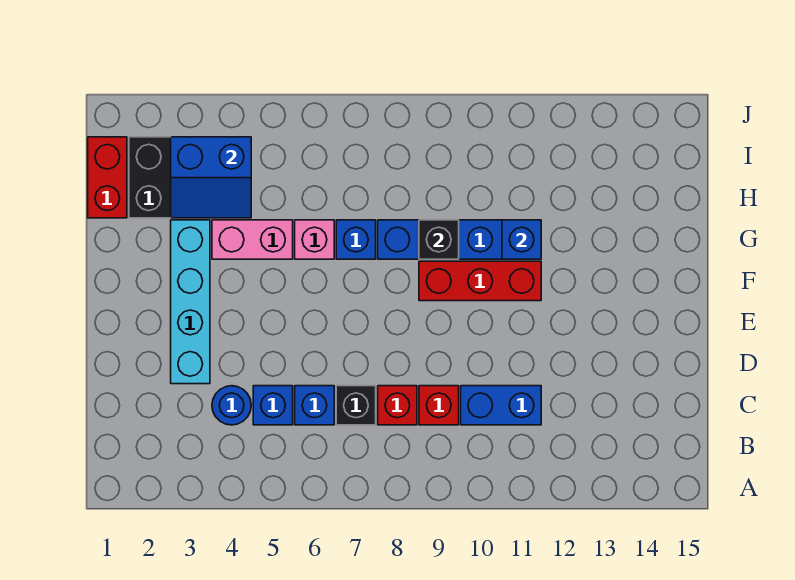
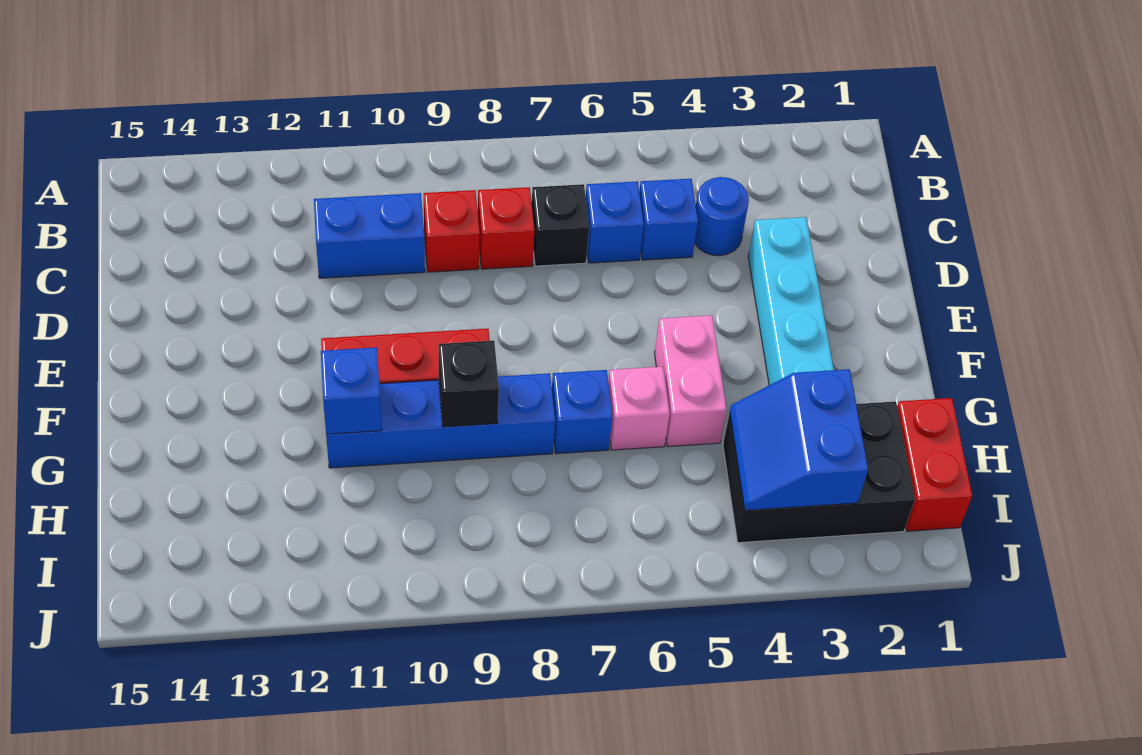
pink brick G4:G5 level 1 -> pink brick F5:G5 level 1
blue slope H3:I4 level 2 top I -> blue slope H3:I4 level 2 top 3

